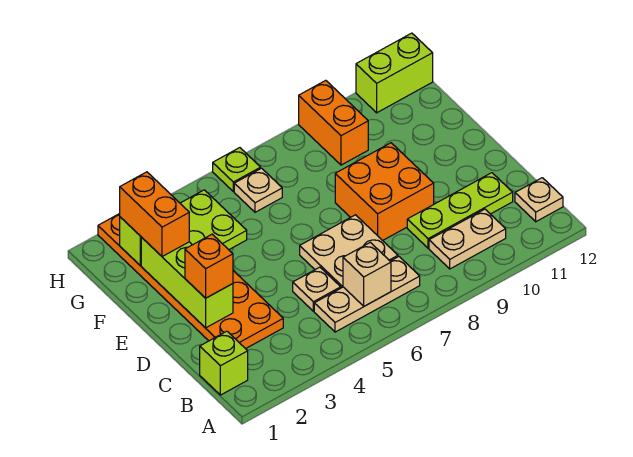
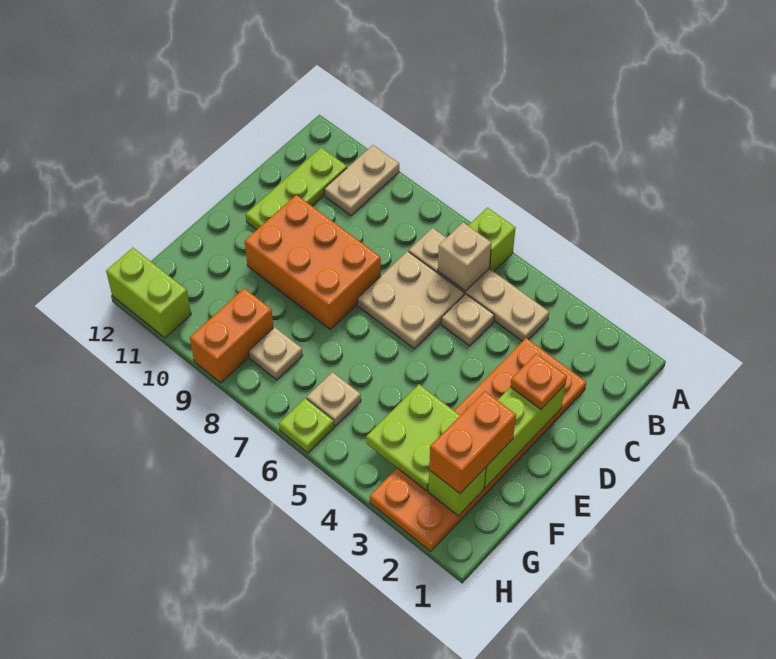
lime brick B1 level 1 -> lime brick A6 level 1
tan plate B5:B7 level 1 -> tan plate B4:B7 level 1
tan plate B9:B10 level 1 -> tan plate A10:B10 level 1
tan plate B12 level 1 -> tan plate G8 level 1
lime plate C9:C11 level 1 -> lime plate B11:D11 level 1
orange brick D2 level 3 -> orange plate D2 level 3
orange brick D8:E9 level 1 -> orange brick D8:E10 level 1

